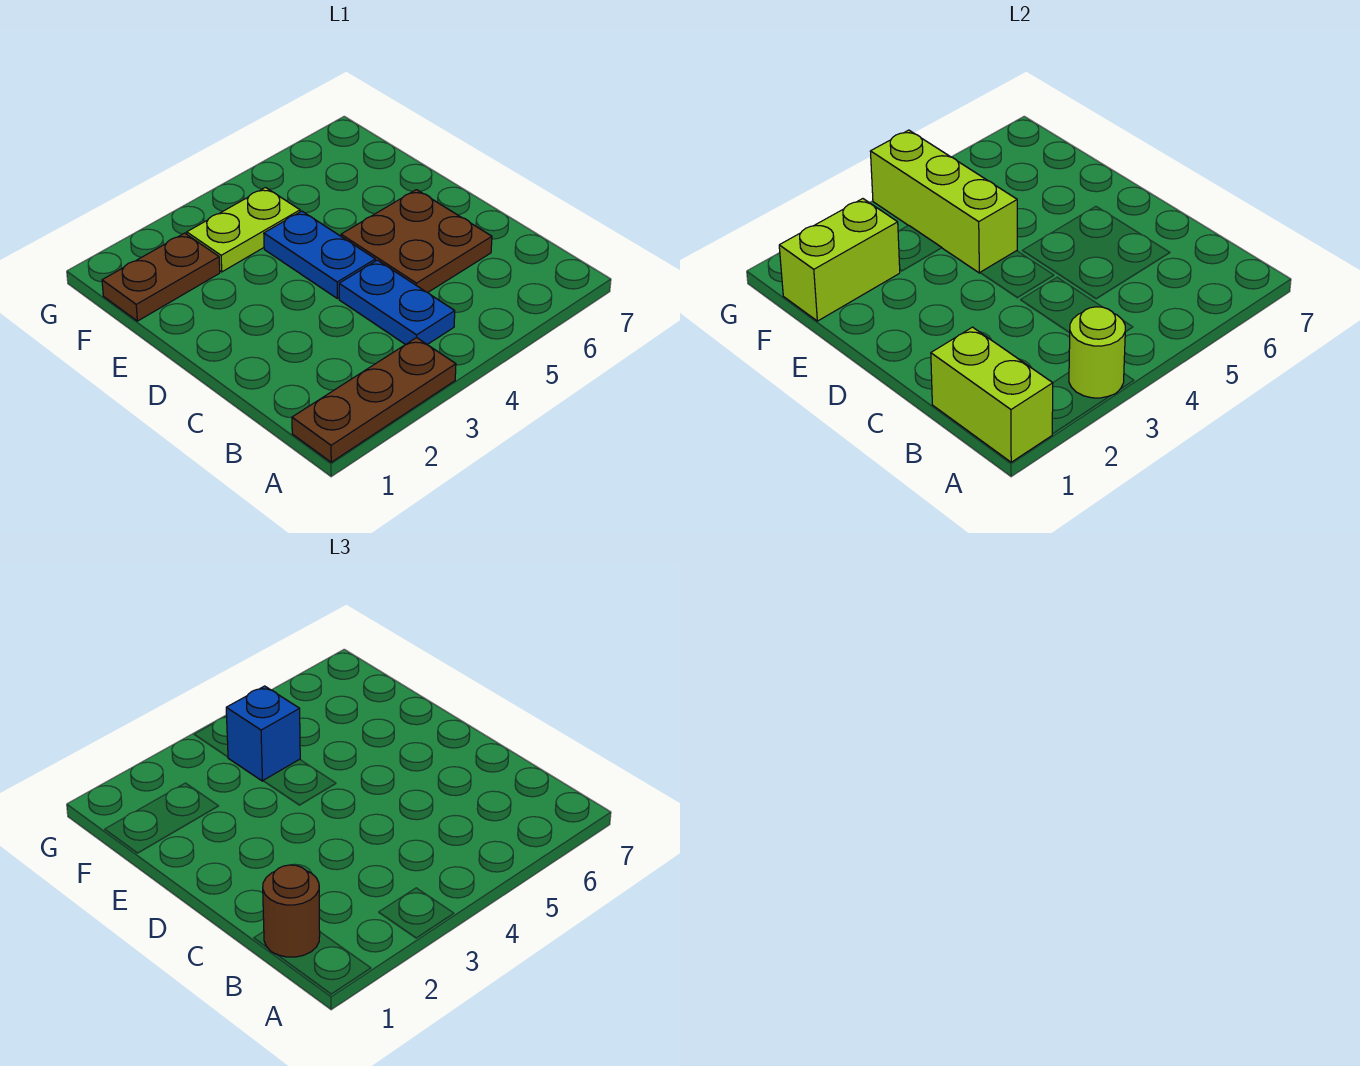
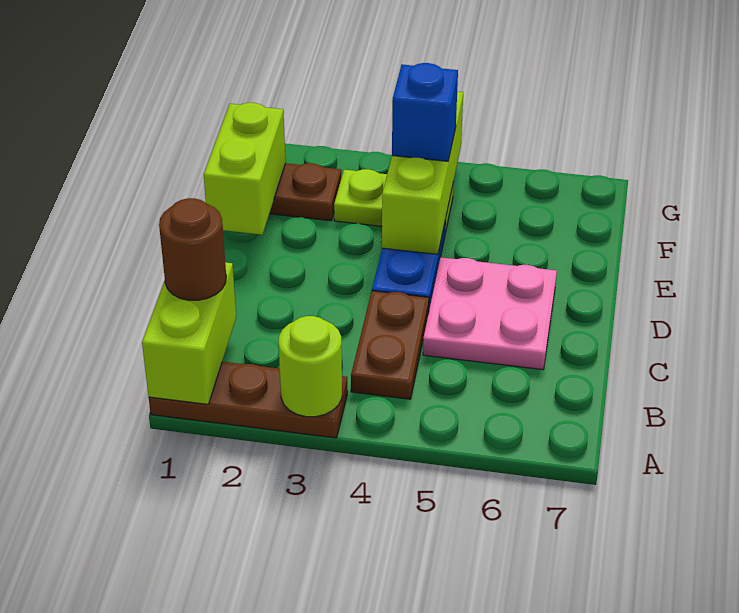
blue plate B4:C4 level 1 -> brown plate B4:C4 level 1
brown plate C5:D6 level 1 -> pink plate C5:D6 level 1
lime brick F1:F2 level 2 -> lime brick E1:F1 level 2

